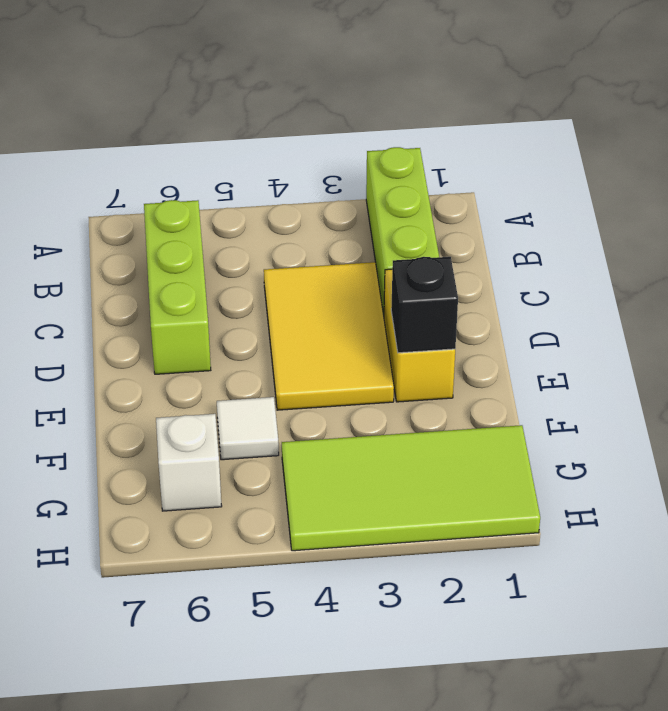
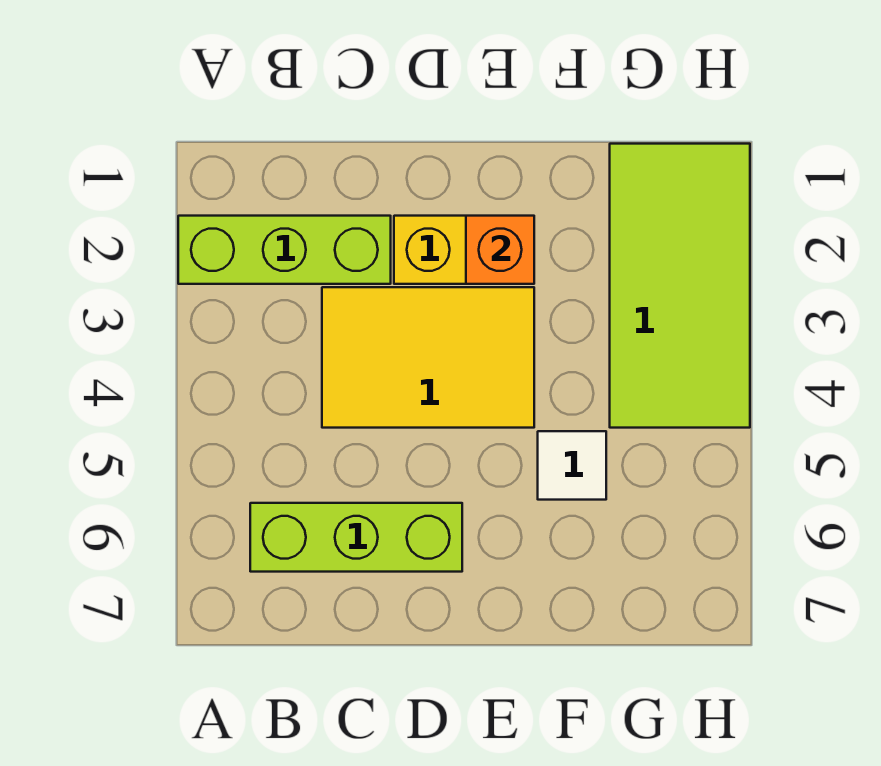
black brick E2 level 2 -> orange brick E2 level 2
white brick G6 level 1 -> none

